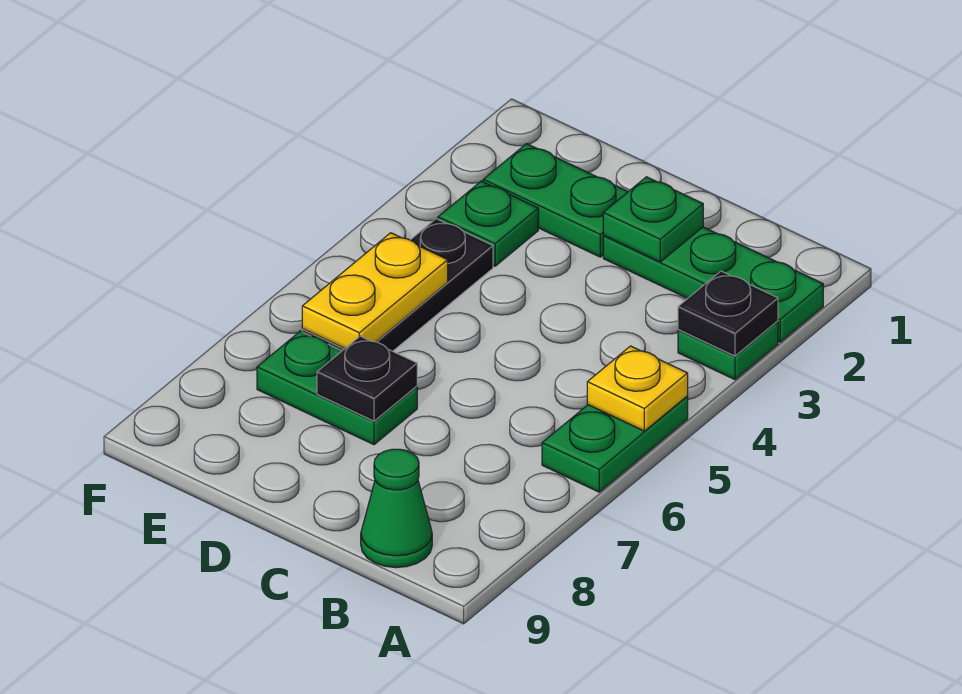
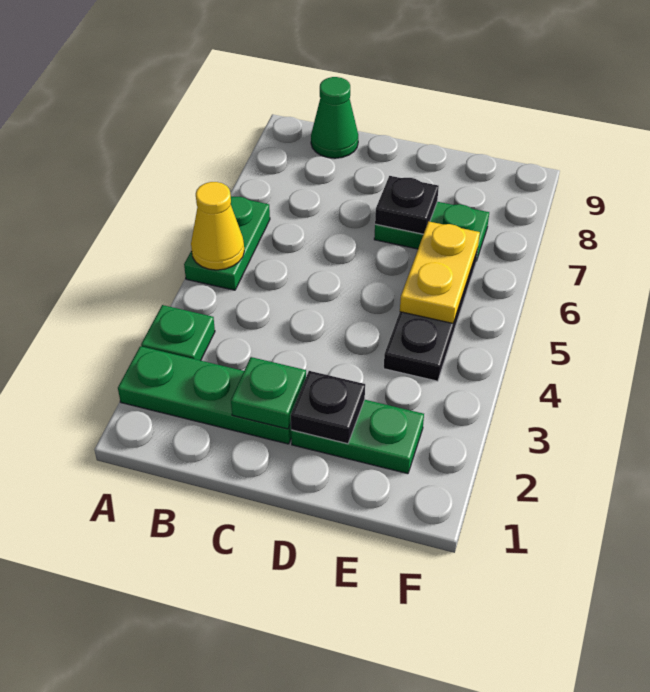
black plate A3 level 2 -> black plate D2 level 2
yellow plate A5 level 2 -> yellow cone A5 level 2
green plate E3 level 1 -> none

